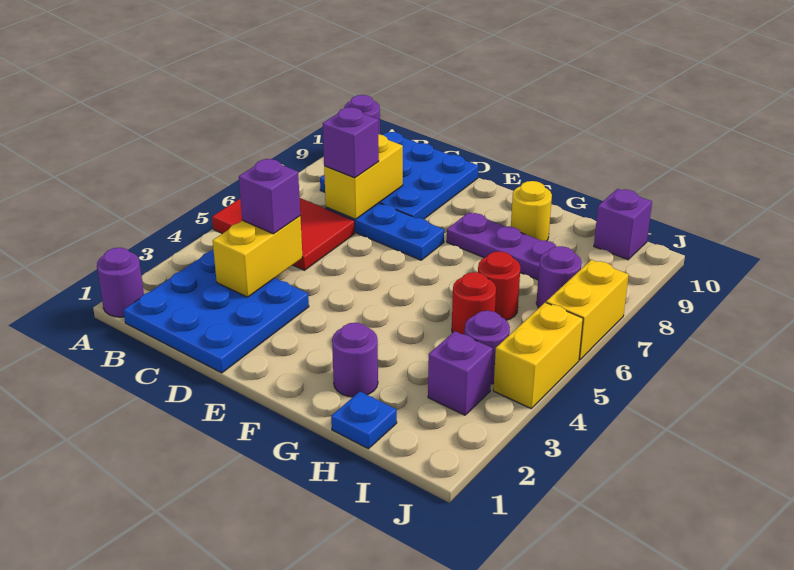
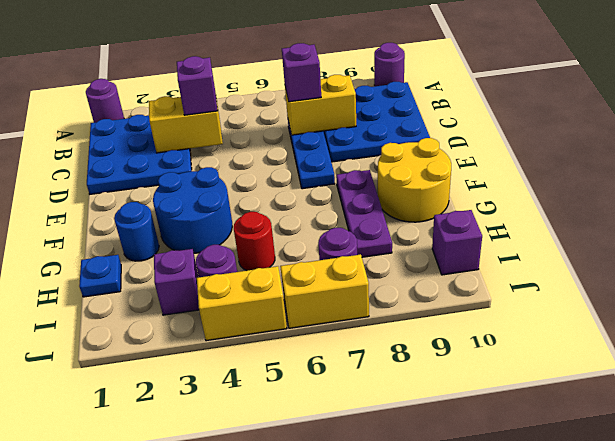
red tile A5:C6 level 1 -> none
none -> blue round brick F3:G4 level 1
purple round brick G2 level 1 -> blue round brick G2 level 1
yellow round brick G9 level 1 -> yellow round brick F9:G10 level 1
red round brick H6 level 1 -> none

